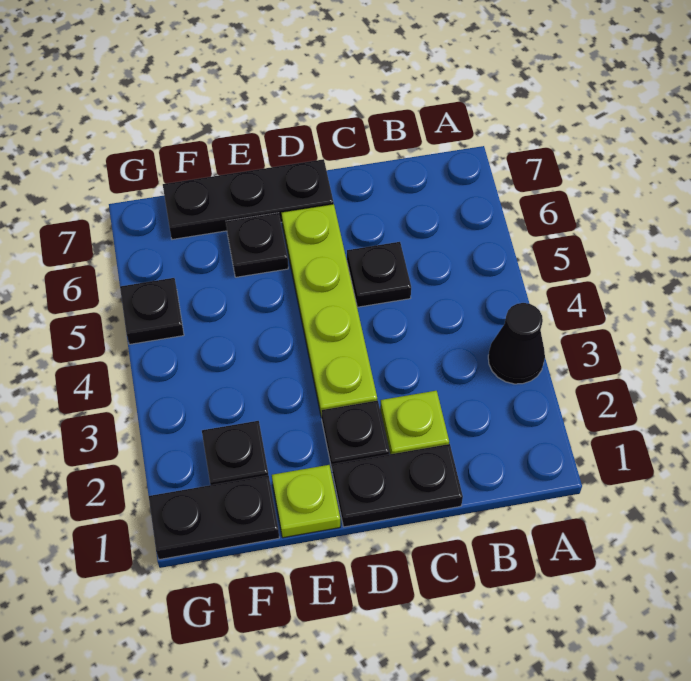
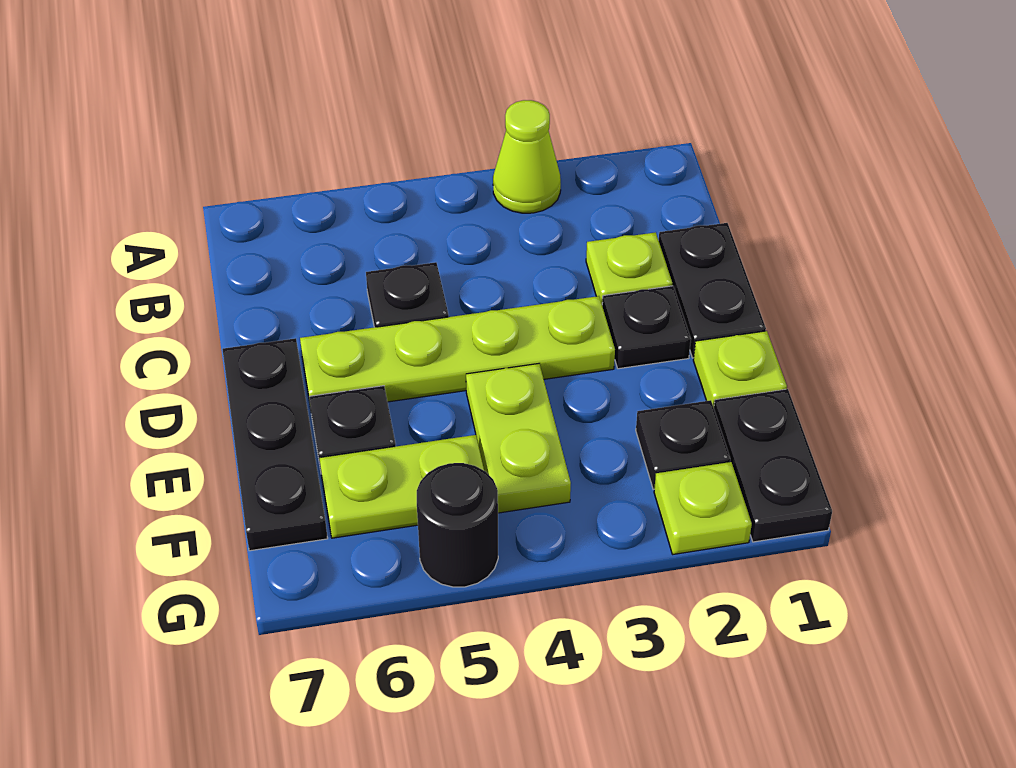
black cone A3 level 1 -> lime cone A3 level 1
none -> lime plate E4:F4 level 1
none -> lime plate F5:F6 level 1
none -> lime plate G2 level 1
black plate G5 level 1 -> black round brick G5 level 1

